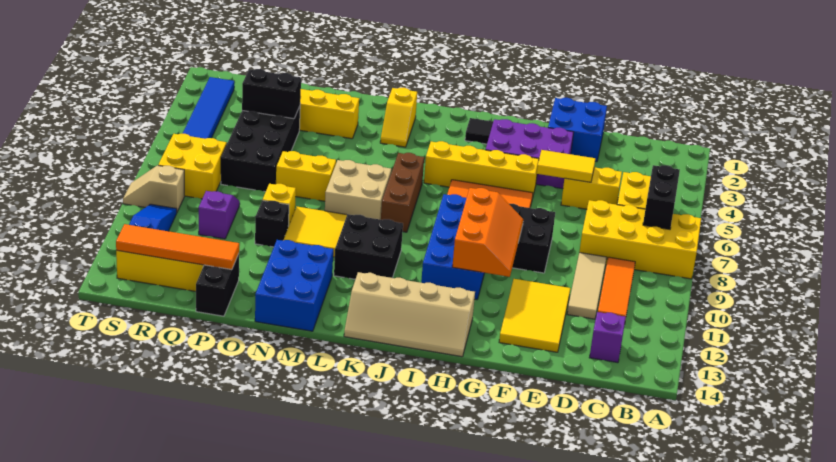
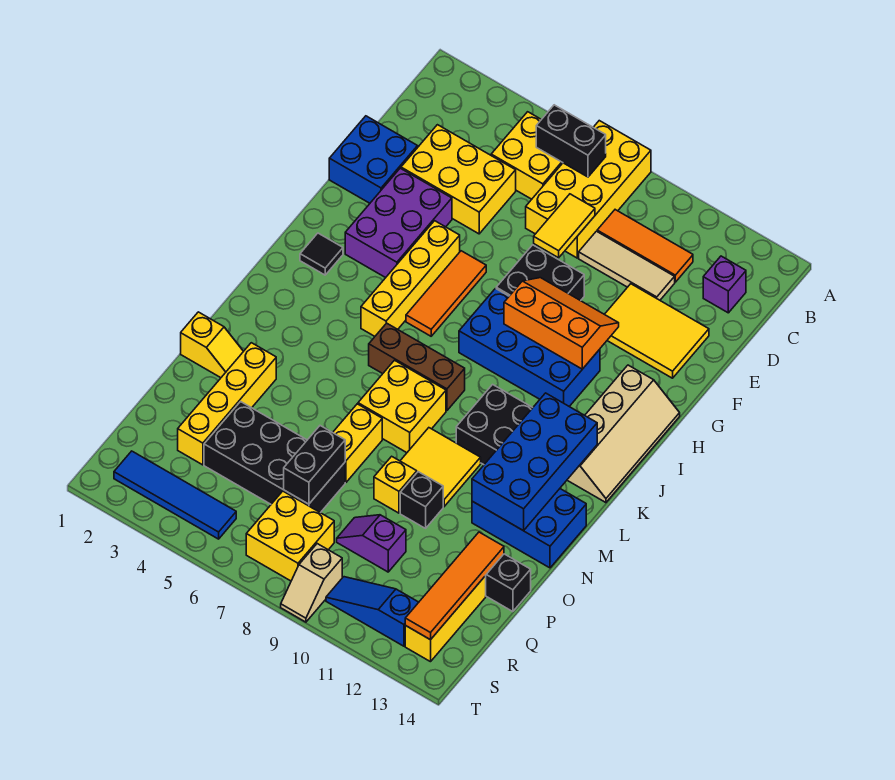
yellow brick D5:E5 level 1 -> yellow brick D3:E5 level 1
yellow tile E5:F5 level 2 -> yellow tile D8:E8 level 2
none -> blue brick K12:N13 level 2
yellow slope L2:L3 level 1 top 2 -> yellow slope N1:N2 level 1 top 1
tan brick L7:M8 level 1 -> yellow brick L7:M8 level 1
black brick P4:Q4 level 2 -> black brick P7:Q7 level 2

